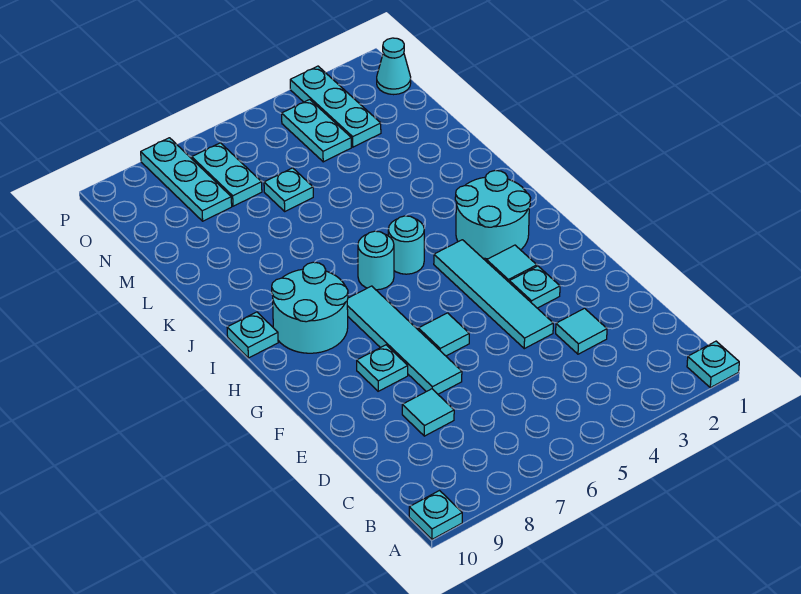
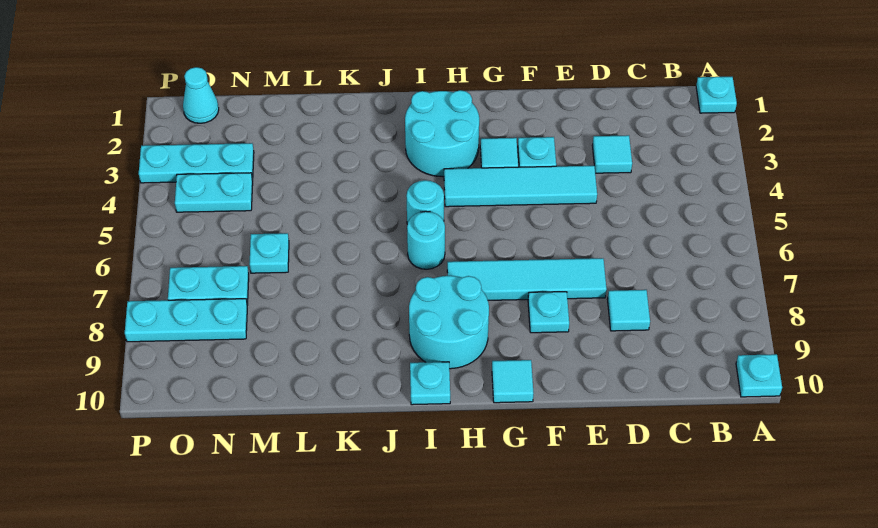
cyan tile F6 level 1 -> cyan tile G10 level 1

